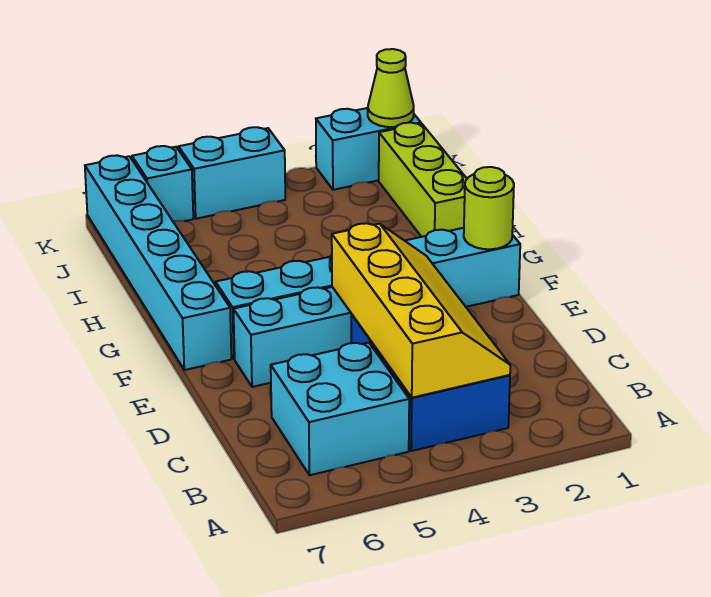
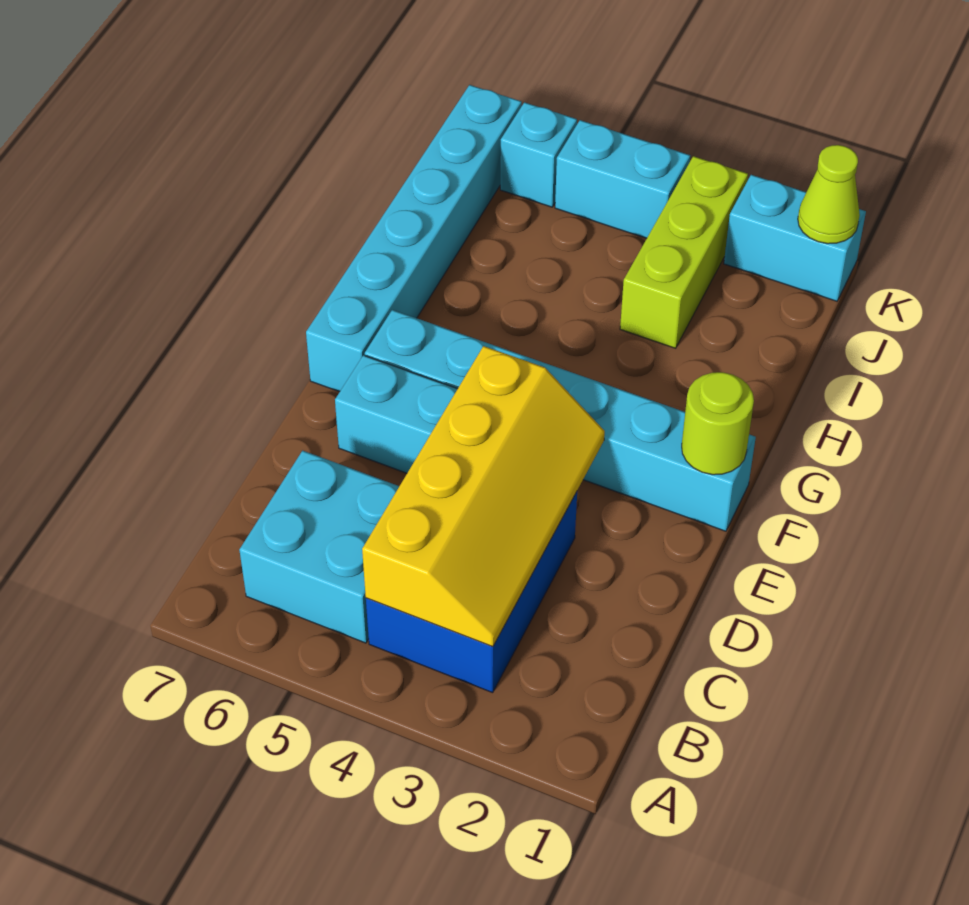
lime brick H1:J1 level 1 -> lime brick I3:K3 level 1

